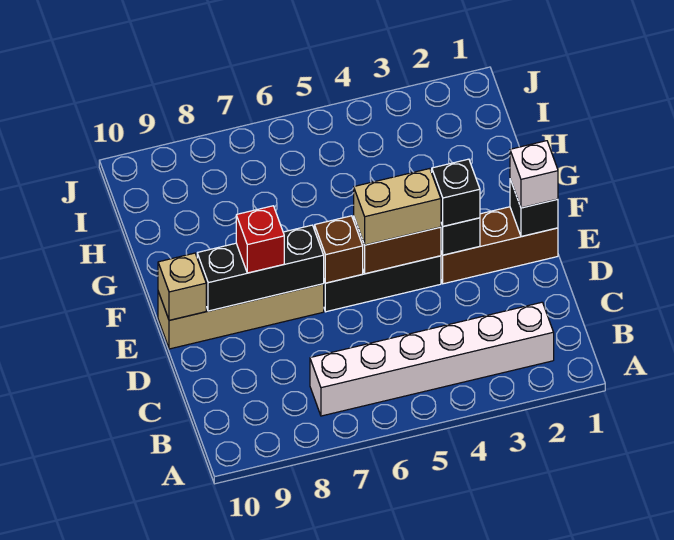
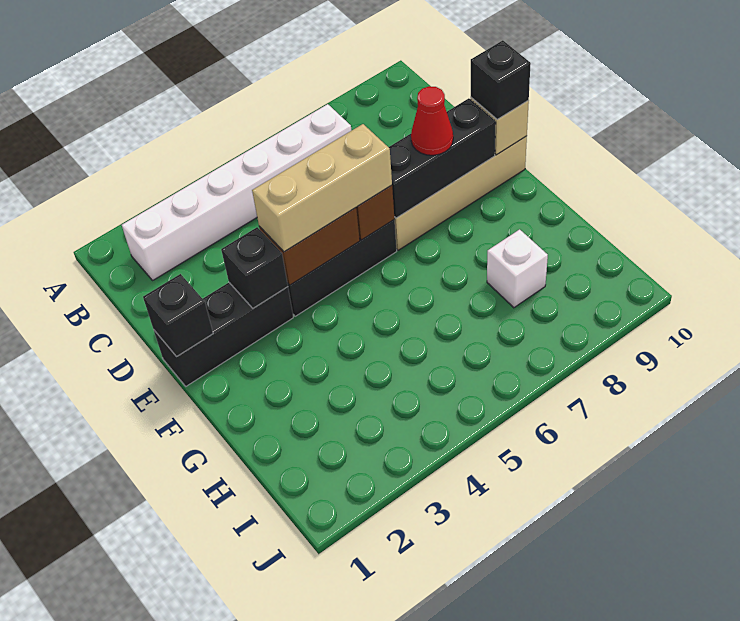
brown brick E1:E3 level 1 -> black brick E1:E3 level 1
white brick E1 level 3 -> white brick H8 level 1
black brick E3 level 3 -> black brick E10 level 3
tan brick E4:E5 level 3 -> tan brick E4:E6 level 3
red brick E8 level 3 -> red cone E8 level 3

